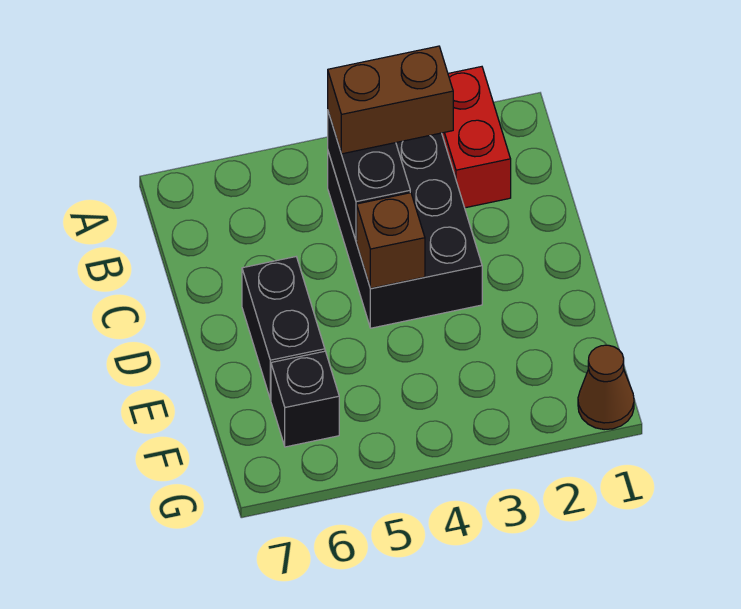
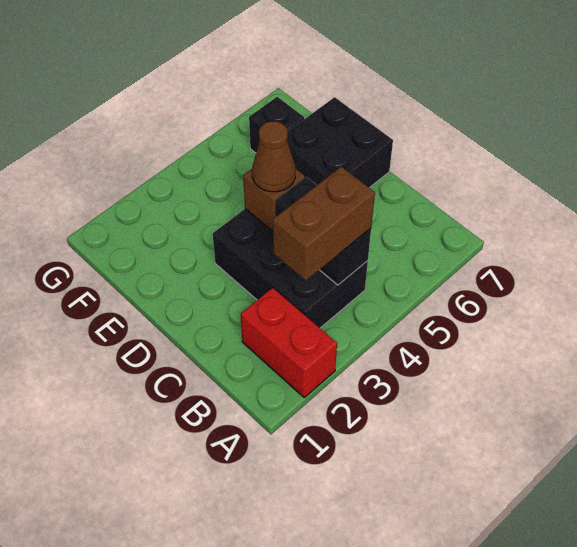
black brick D6:E6 level 1 -> black brick D6:E7 level 1
brown cone G1 level 1 -> brown cone D4 level 3

